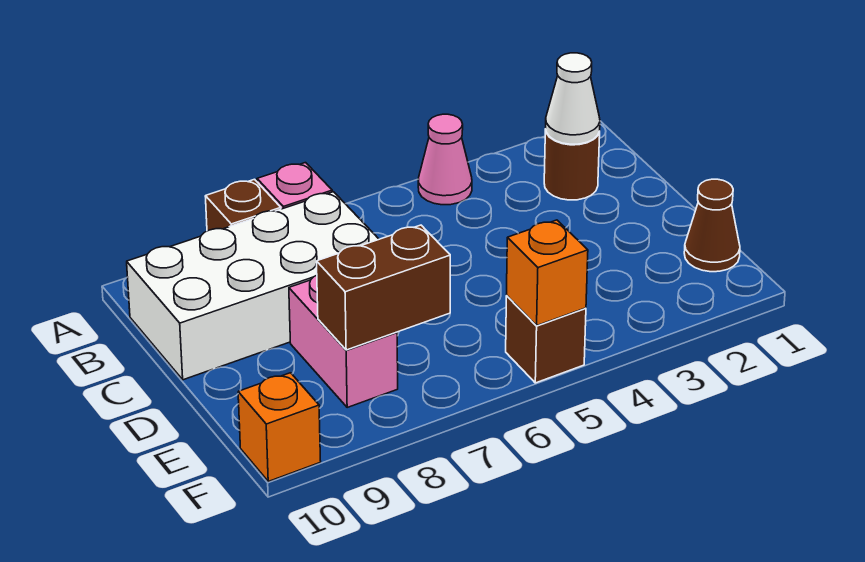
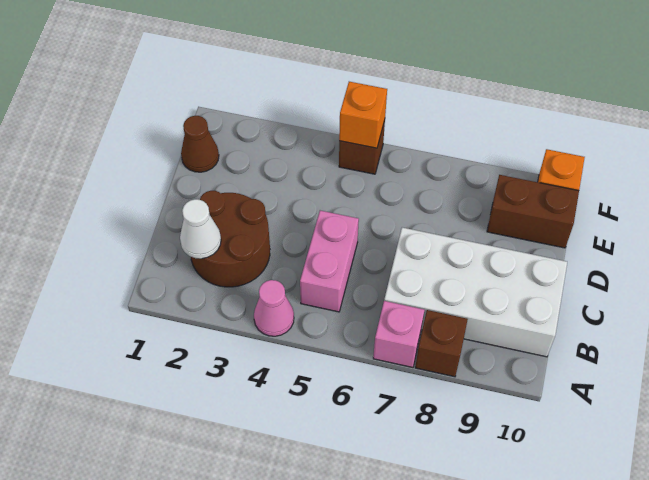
brown round brick B2 level 1 -> brown round brick B2:C3 level 1
pink brick D8:E8 level 1 -> pink brick B5:C5 level 1
brown brick E7:E8 level 2 -> brown brick E9:E10 level 1

